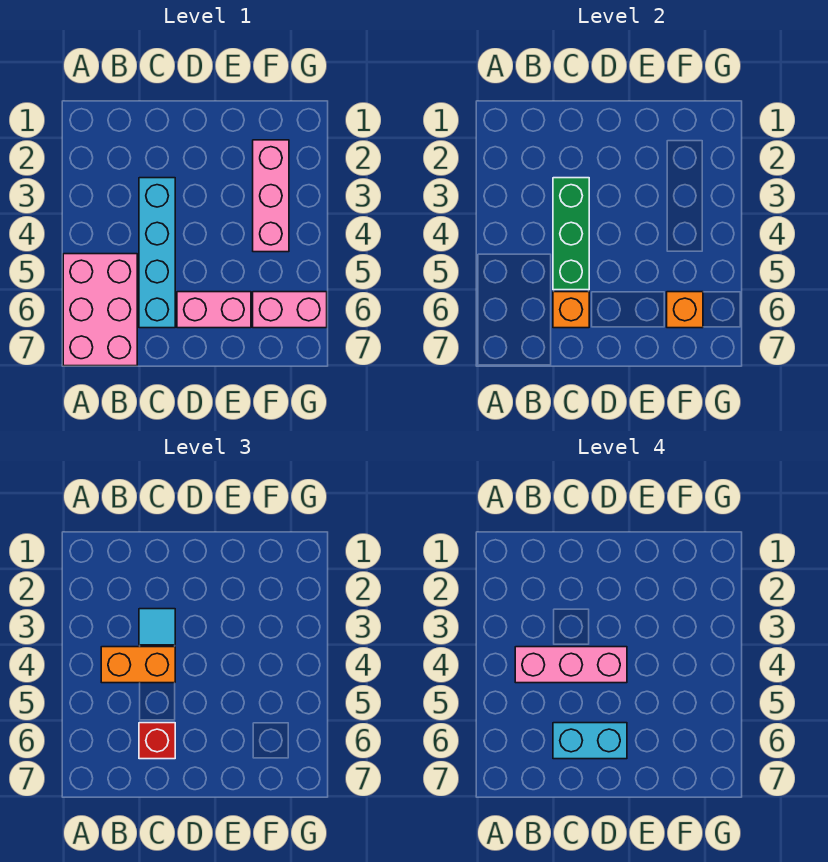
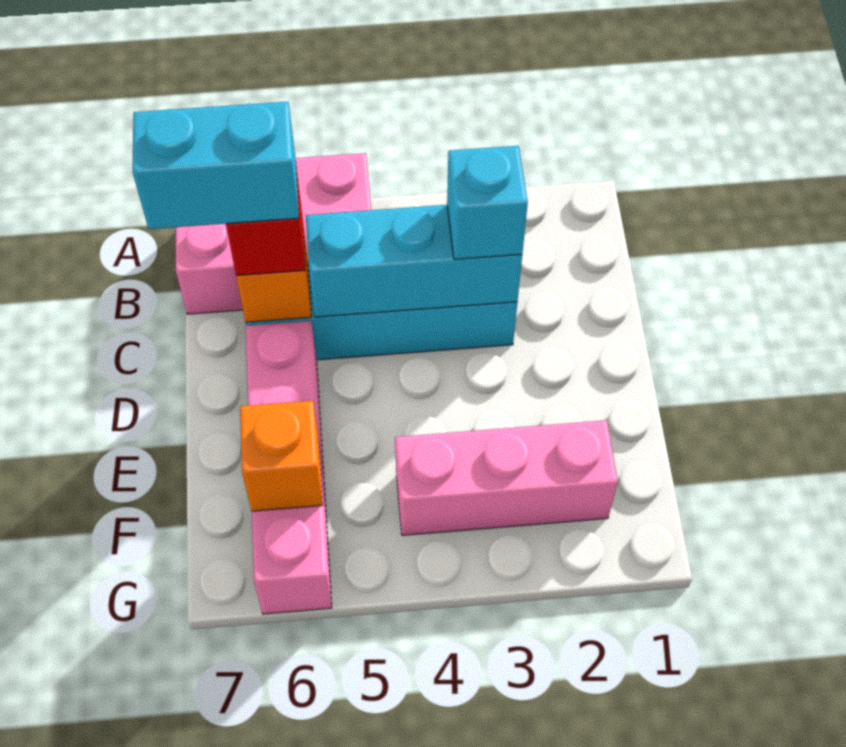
orange brick B4:C4 level 3 -> none
pink brick B4:D4 level 4 -> none
green brick C3:C5 level 2 -> cyan brick C3:C5 level 2
cyan tile C3 level 3 -> cyan brick C3 level 3
cyan brick C6:D6 level 4 -> cyan brick C6:C7 level 4

